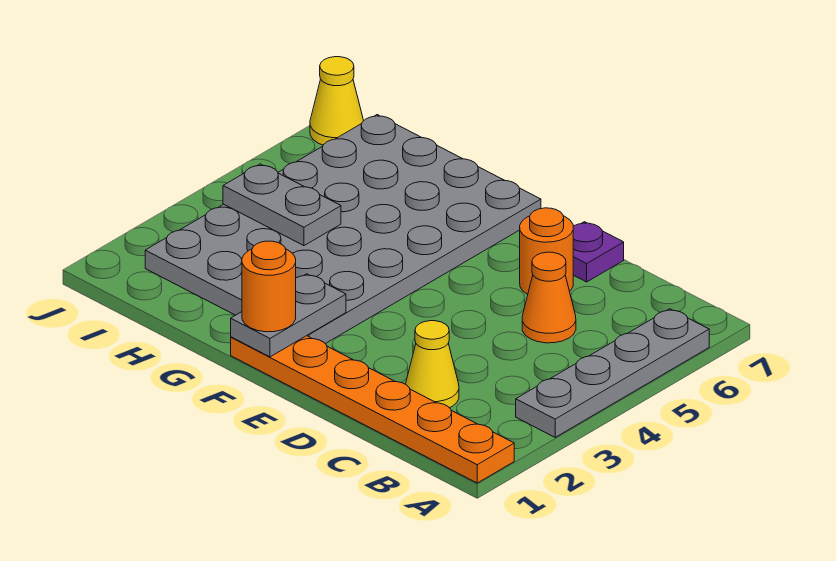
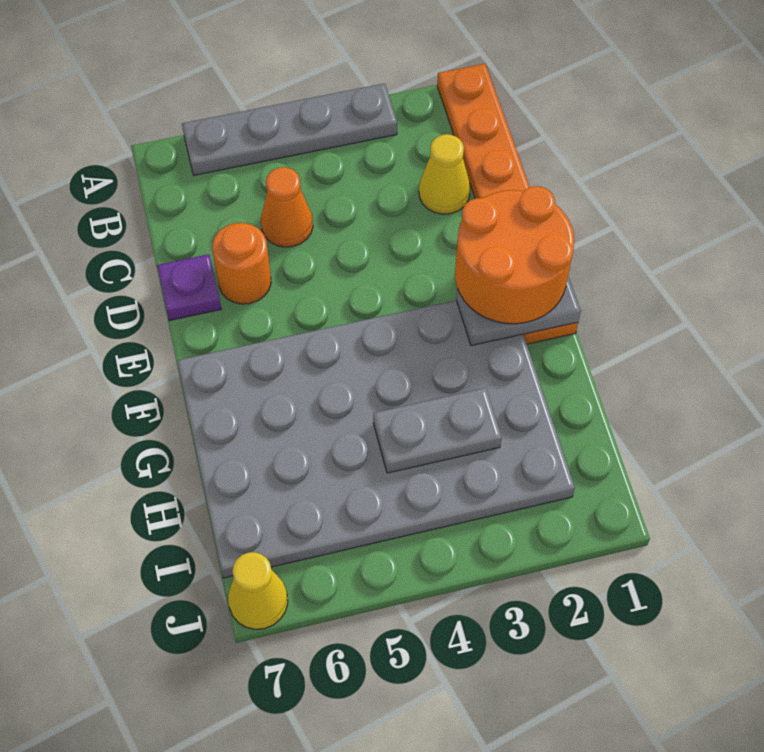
orange round brick F1 level 3 -> orange round brick E1:F2 level 3
grey plate H4:I4 level 2 -> grey plate H3:H4 level 2

